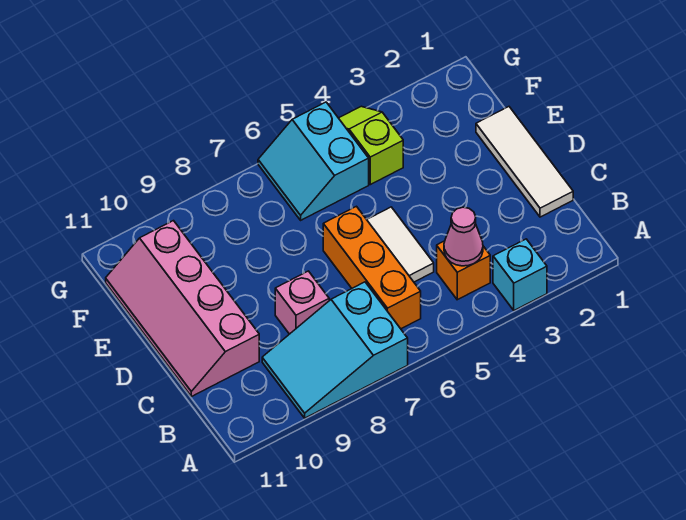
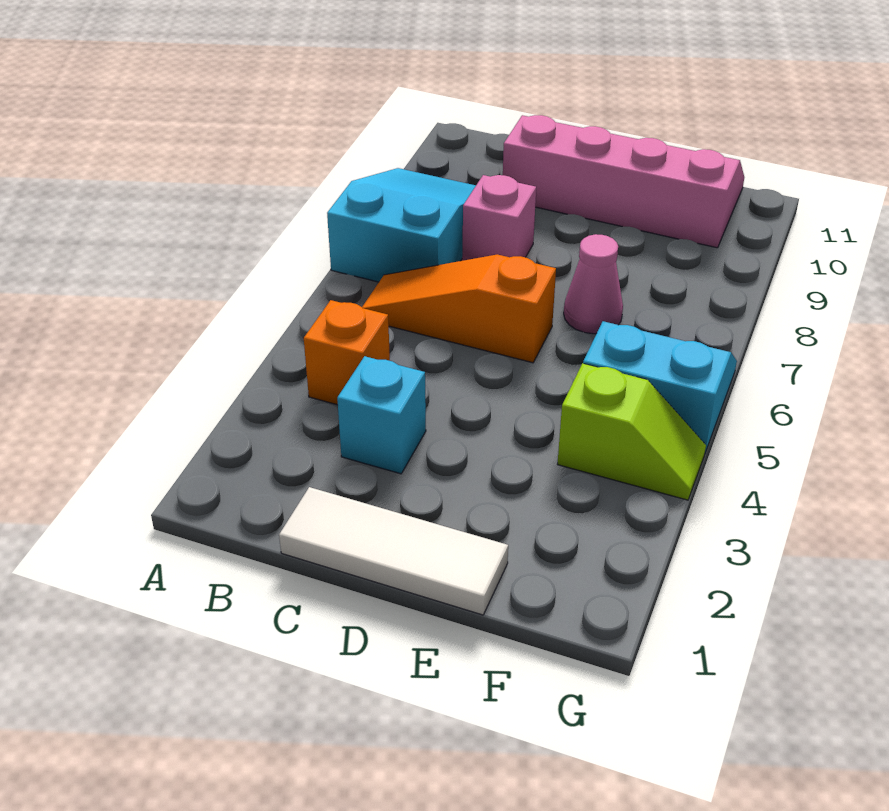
cyan brick A3 level 1 -> cyan brick C3 level 1
pink cone B4 level 2 -> pink cone E7 level 1
orange brick B6:D6 level 1 -> orange slope B6:D6 level 1 top D
white tile C5:D5 level 1 -> none

